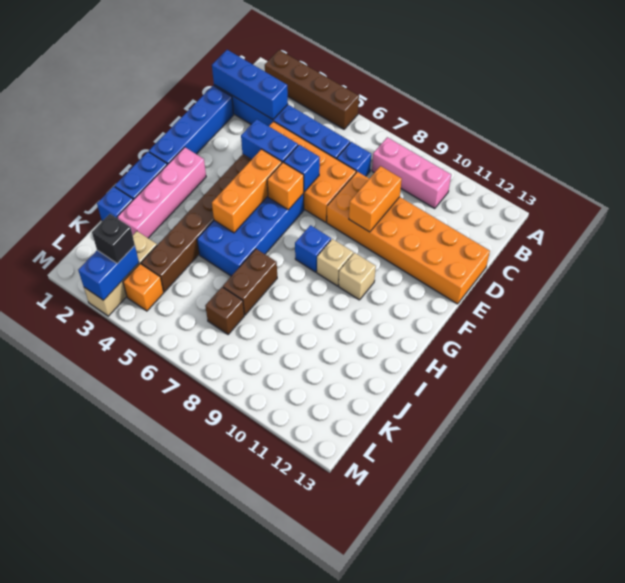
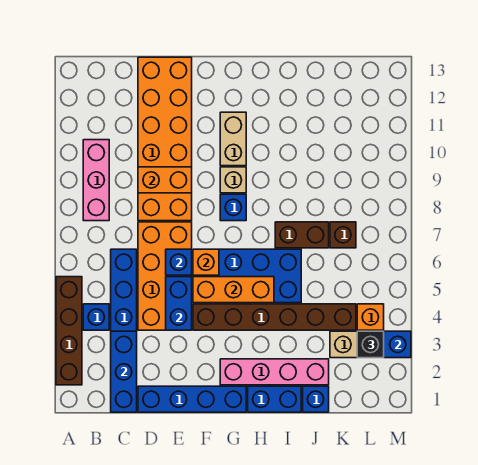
blue brick C7 level 1 -> blue brick B4 level 1
tan brick G10 level 1 -> tan brick G10:G11 level 1

